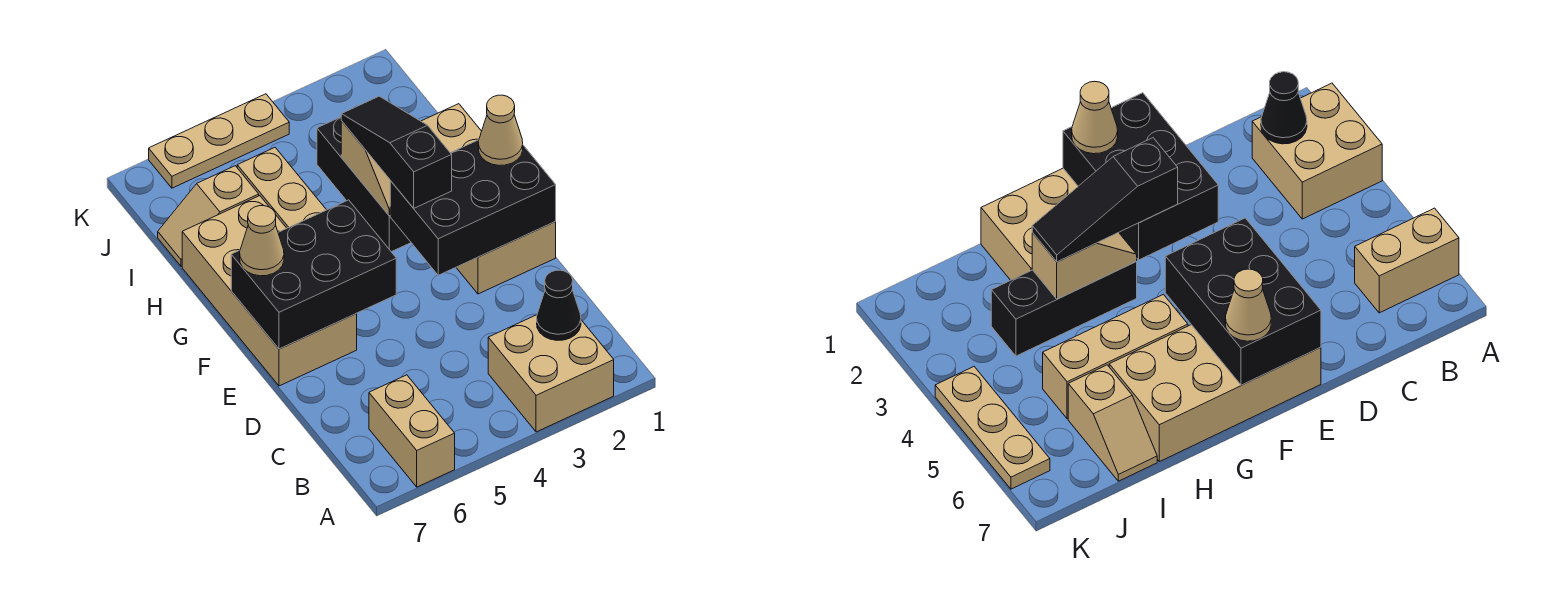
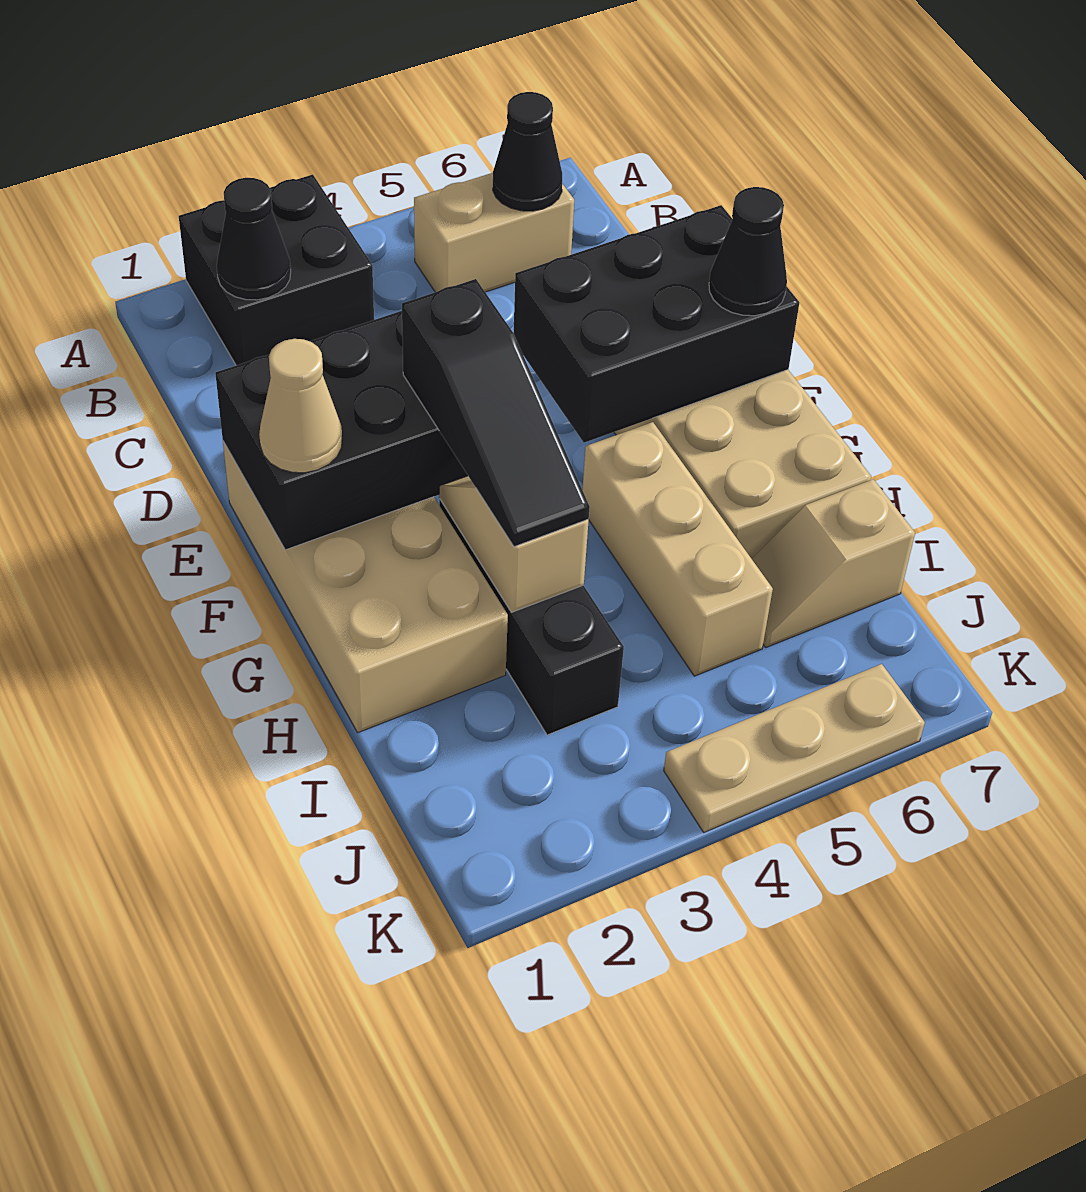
tan brick A2:B3 level 1 -> black brick A2:B3 level 1
tan brick A6:B6 level 1 -> tan brick B5:B6 level 1
none -> black cone B6 level 2
tan cone F7 level 3 -> black cone F7 level 3
tan slope I6:I7 level 1 top 6 -> tan slope I6:I7 level 1 top 7

